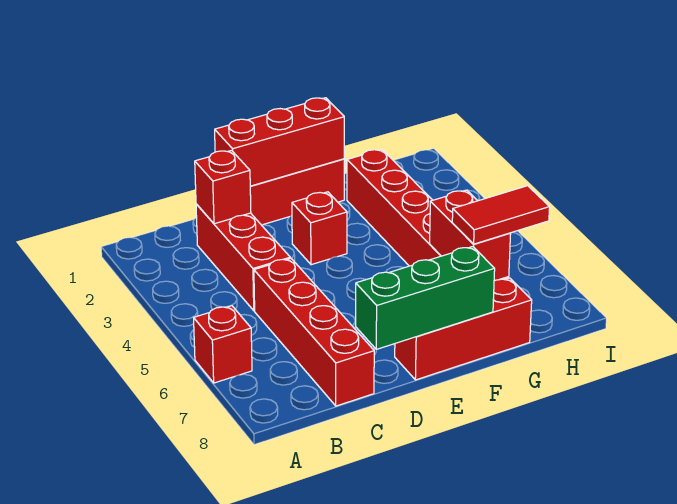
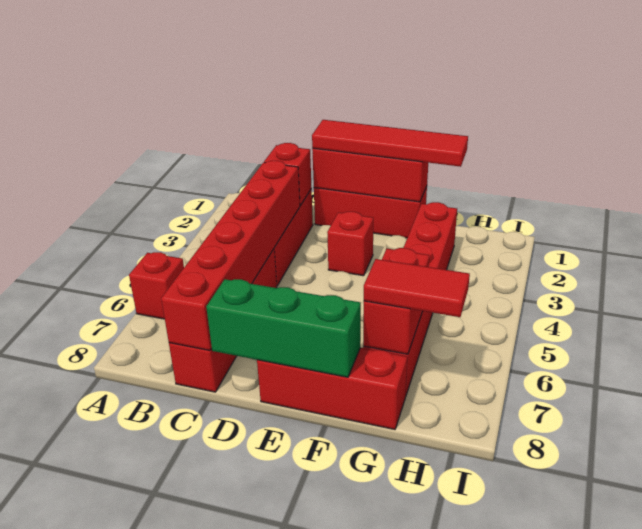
none -> red brick C3:C8 level 2
none -> red tile D1:G1 level 3

